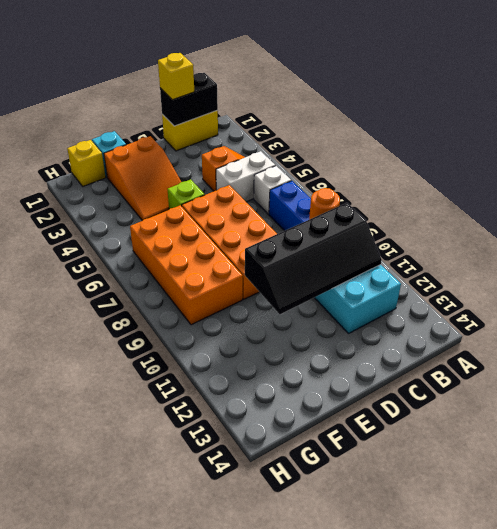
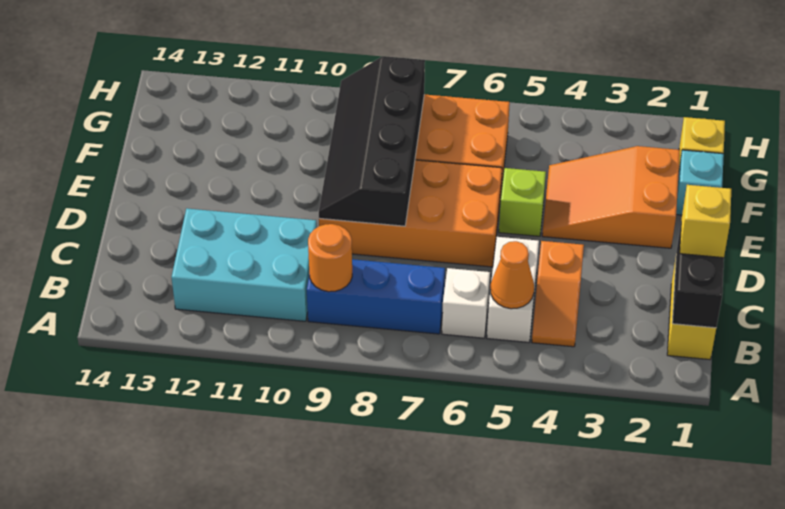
none -> orange cone B5 level 2
black slope B10:E11 level 2 top 10 -> black slope D8:G9 level 2 top 8

